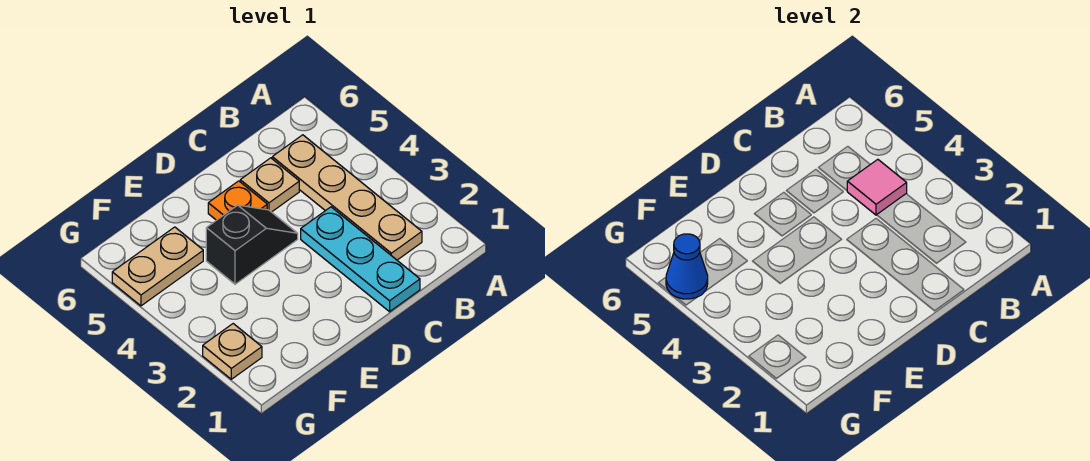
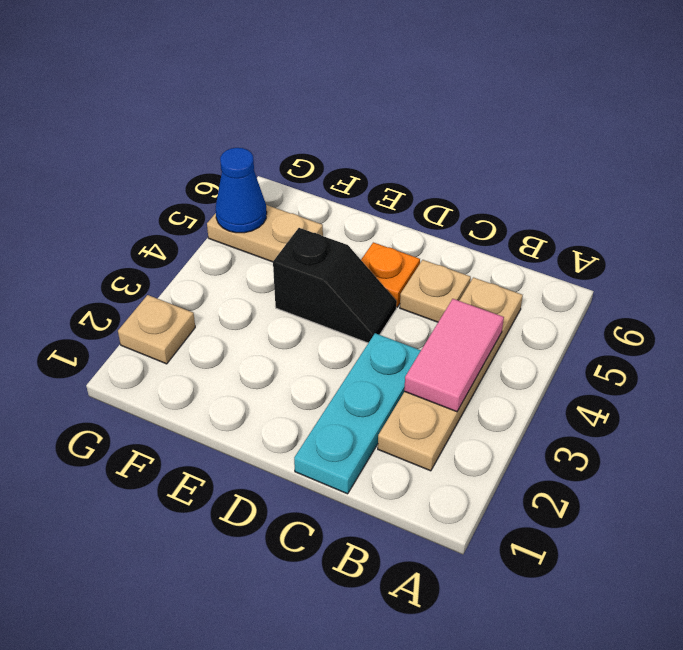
pink tile B4 level 2 -> pink tile B3:B4 level 2

